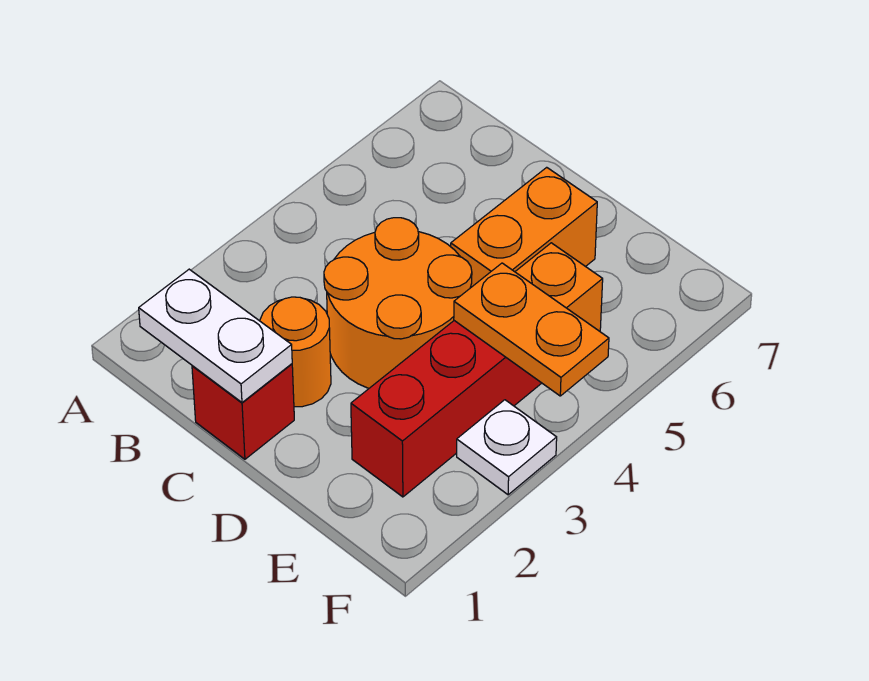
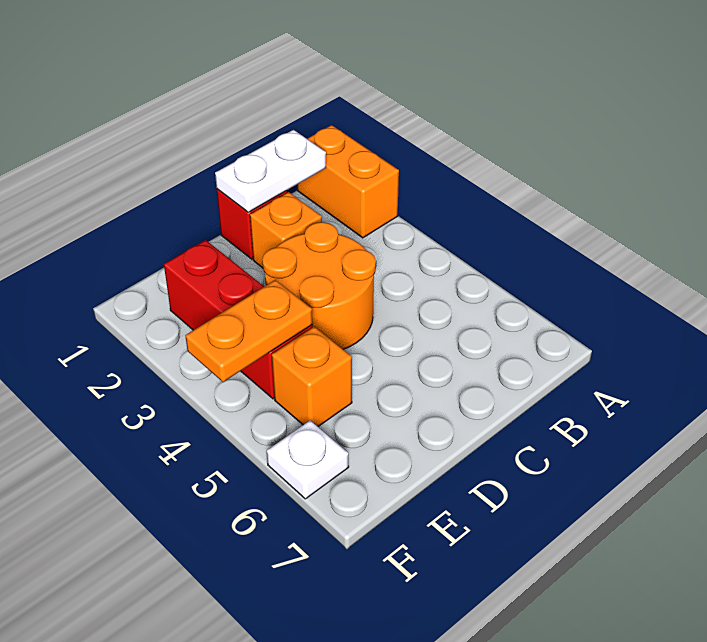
orange round brick C2 level 1 -> orange brick C2 level 1
orange brick D5:D6 level 1 -> orange brick A1:A2 level 1
white plate F3 level 1 -> white plate F6 level 1

